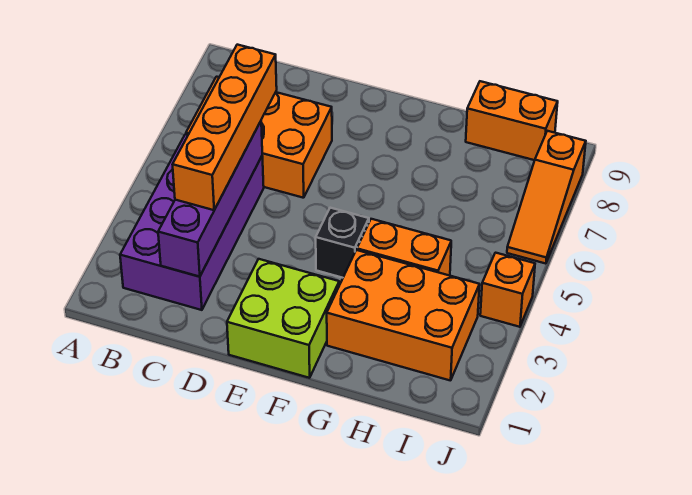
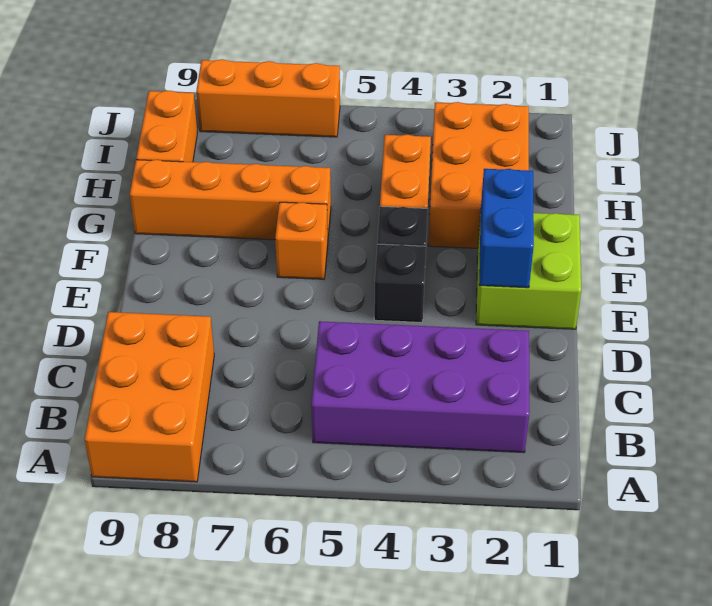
orange brick B6:D7 level 1 -> orange brick A8:C9 level 1
purple brick C2:C5 level 2 -> none
orange brick C3:C6 level 3 -> orange brick G6:G9 level 1
none -> blue brick E2:F2 level 2
none -> black brick E4 level 1
orange brick J4 level 1 -> orange brick F6 level 1
orange slope J6:J8 level 1 top 8 -> orange brick J6:J8 level 1

